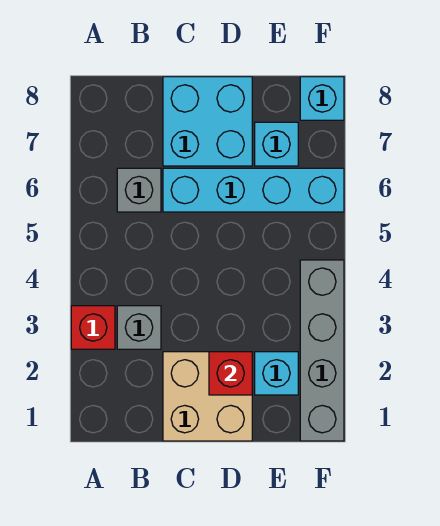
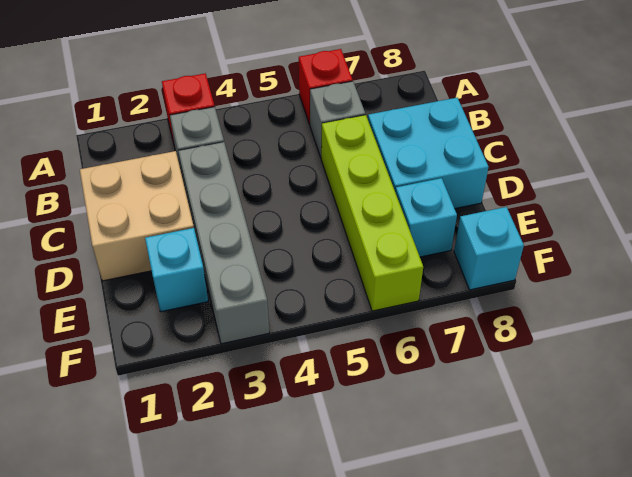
cyan brick C6:F6 level 1 -> lime brick C6:F6 level 1
red brick D2 level 2 -> red brick A6 level 1
grey brick F1:F4 level 1 -> grey brick C3:F3 level 1

